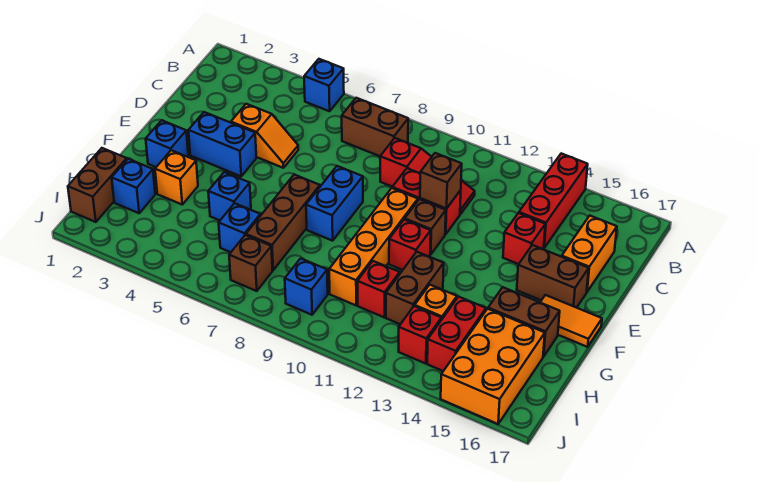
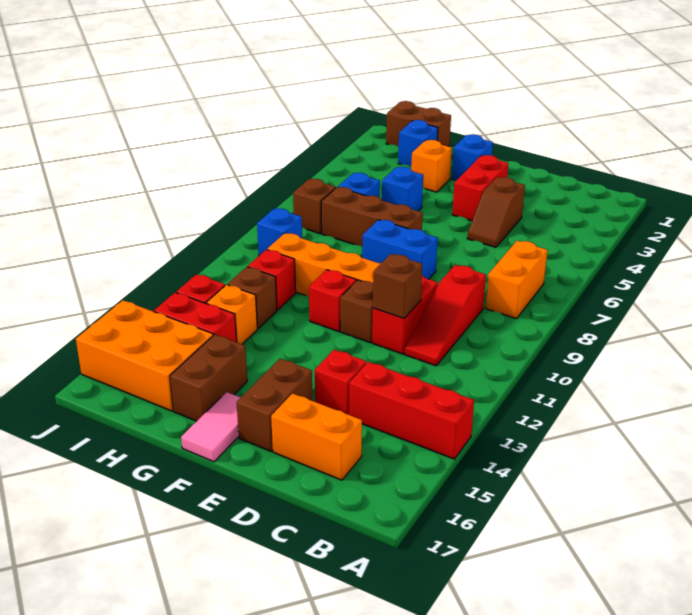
blue brick A5 level 1 -> none
brown brick B7:B8 level 1 -> orange brick B7:B8 level 1
orange slope D4:D5 level 1 top 4 -> brown slope D4:D5 level 1 top 4
blue brick E3:E4 level 1 -> red brick E3:E4 level 1
orange tile F16:F17 level 1 -> pink tile F16:F17 level 1
brown brick G12:H12 level 1 -> brown brick H12 level 1

